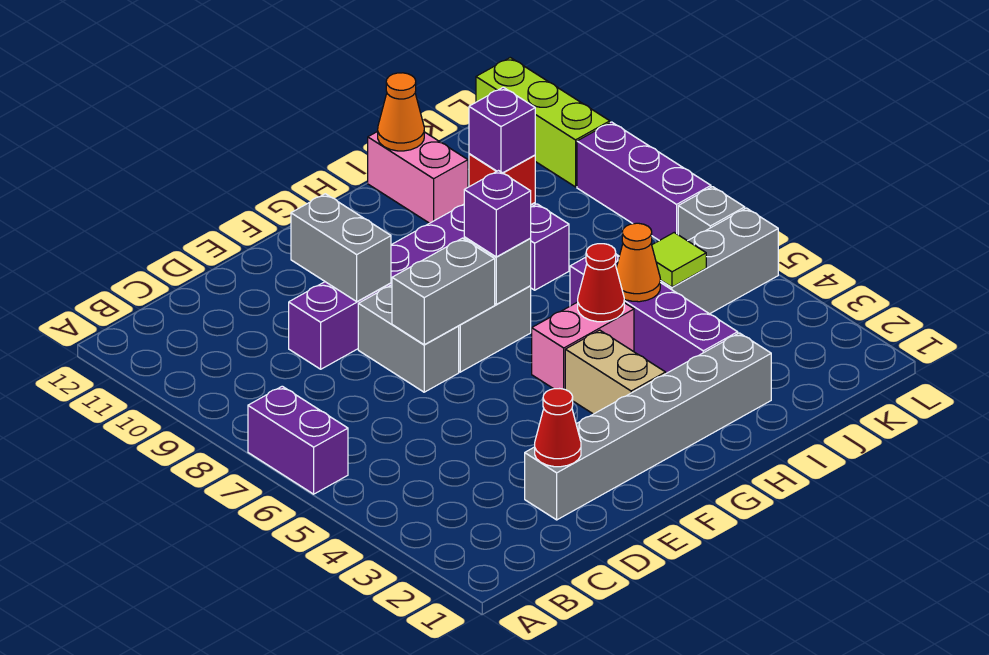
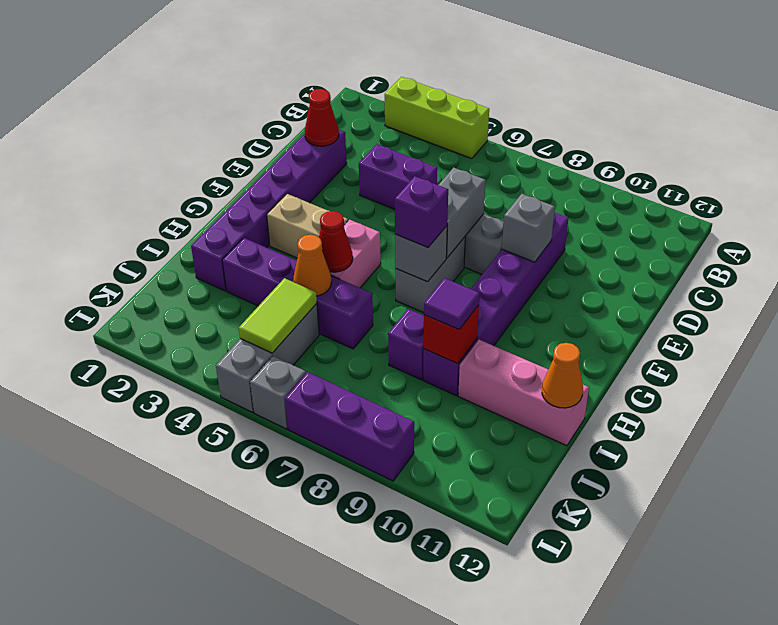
purple brick A6:A7 level 1 -> purple brick D4:D5 level 1
grey brick D2:I2 level 1 -> purple brick D2:I2 level 1
grey brick E9:E10 level 2 -> grey brick E9 level 2
purple brick I9 level 3 -> purple tile I9 level 3
pink brick I11:I12 level 1 -> pink brick I10:I12 level 1
lime tile J5 level 2 -> lime tile J5:K5 level 2
lime brick L10:L12 level 1 -> lime brick A3:A5 level 1

